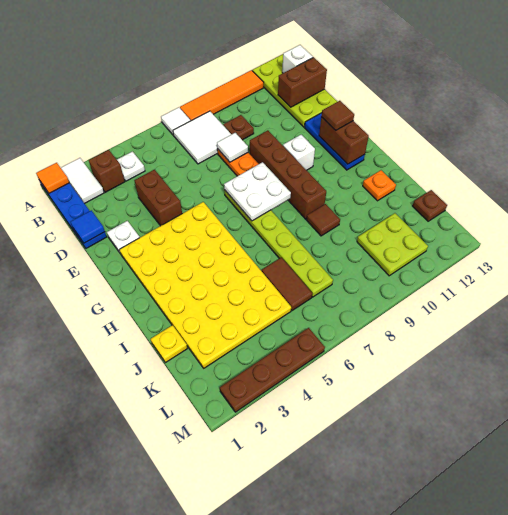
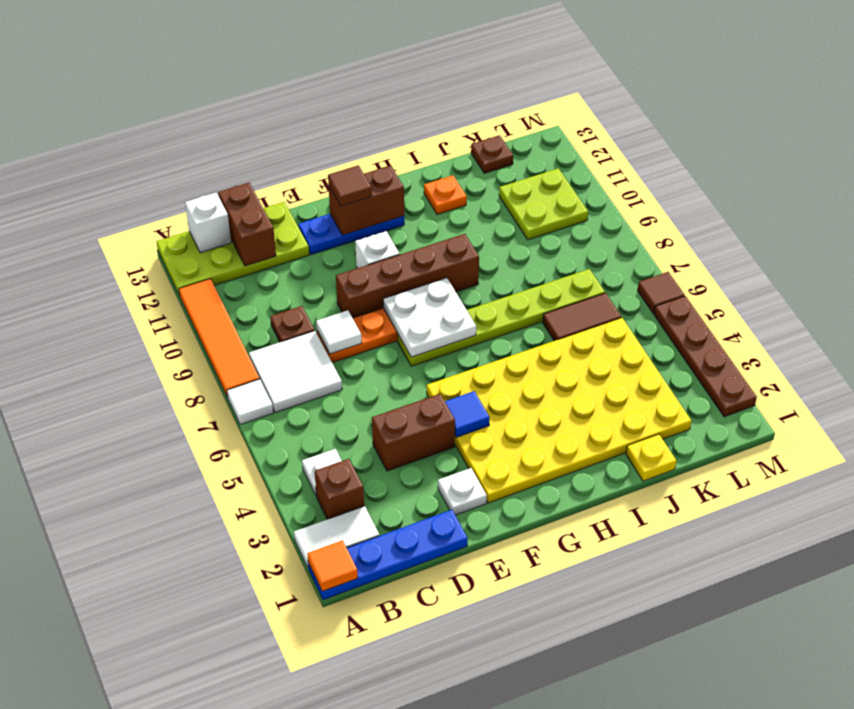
blue tile D1 level 2 -> blue tile F4 level 2
brown tile I9 level 1 -> brown tile M6 level 1

